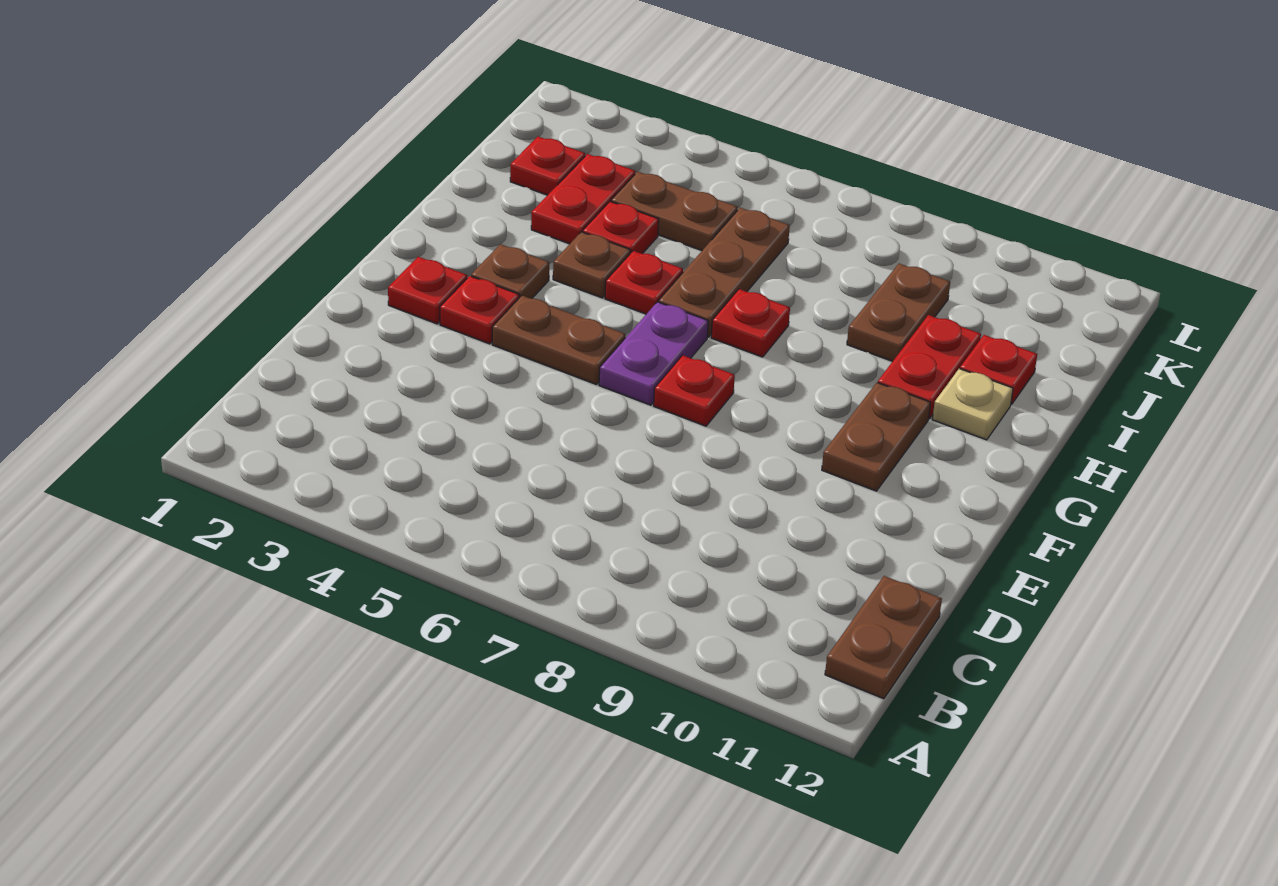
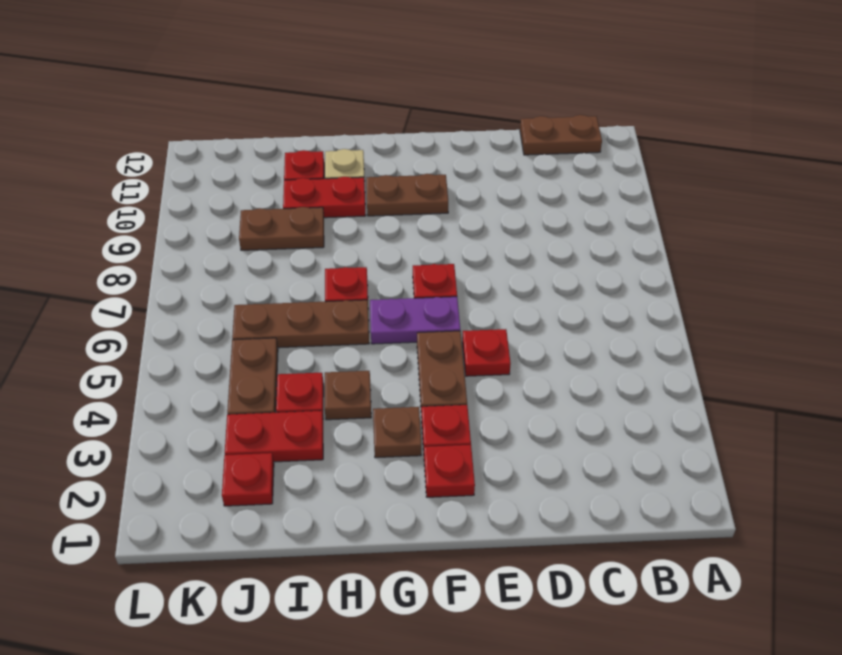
red plate H5 level 1 -> red plate E5 level 1

